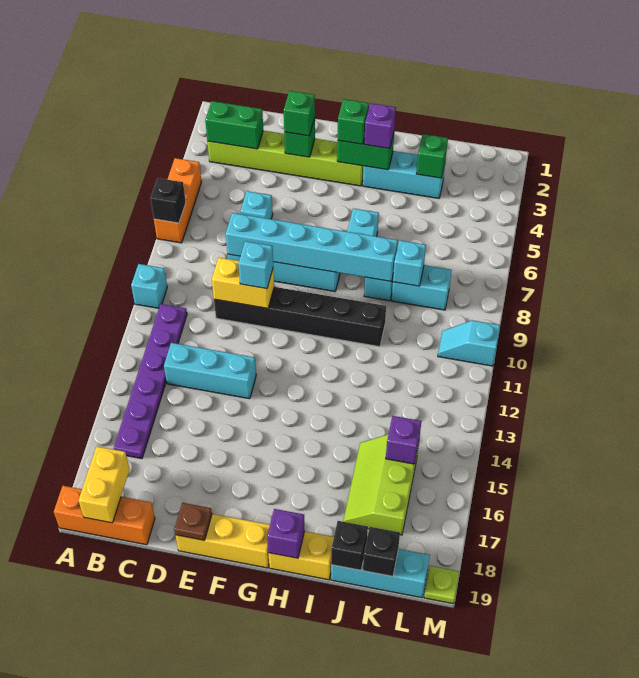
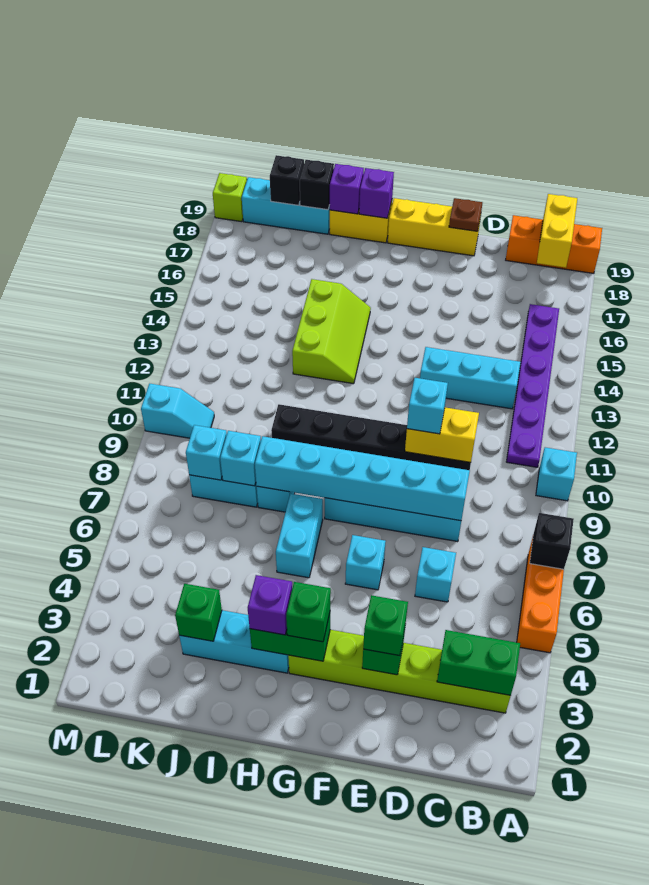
none -> cyan brick F6 level 1
lime slope J15:K17 level 1 top K -> lime slope H13:I15 level 1 top I
none -> cyan brick K8 level 2
purple brick K15 level 2 -> purple brick I19 level 2
lime plate M19 level 1 -> lime brick M19 level 1

